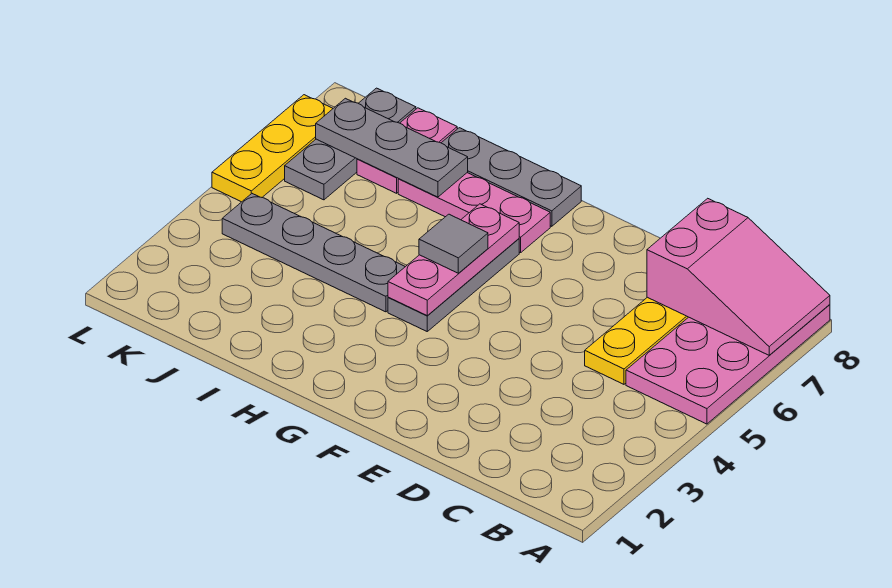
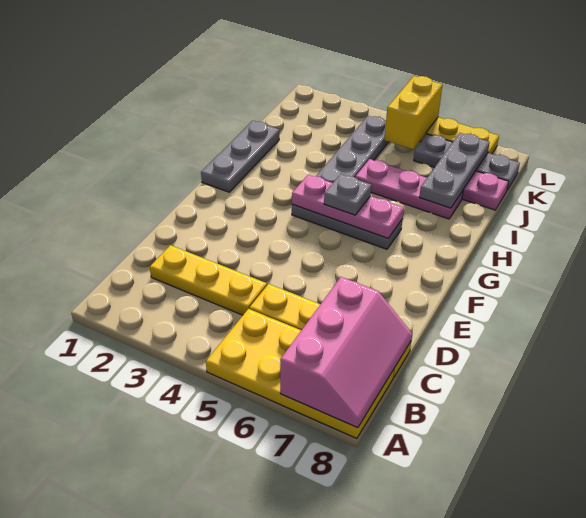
pink plate A5:B8 level 1 -> yellow plate A5:B8 level 1
pink slope A7:C8 level 2 top C -> pink slope A7:C8 level 2 top 7
none -> yellow plate C2:C4 level 1
grey tile G5 level 3 -> grey plate G5 level 3
pink plate G7:I7 level 1 -> pink plate I5:I7 level 1
grey plate G8:I8 level 1 -> grey plate G1:I1 level 1
none -> yellow brick K5:L5 level 2

